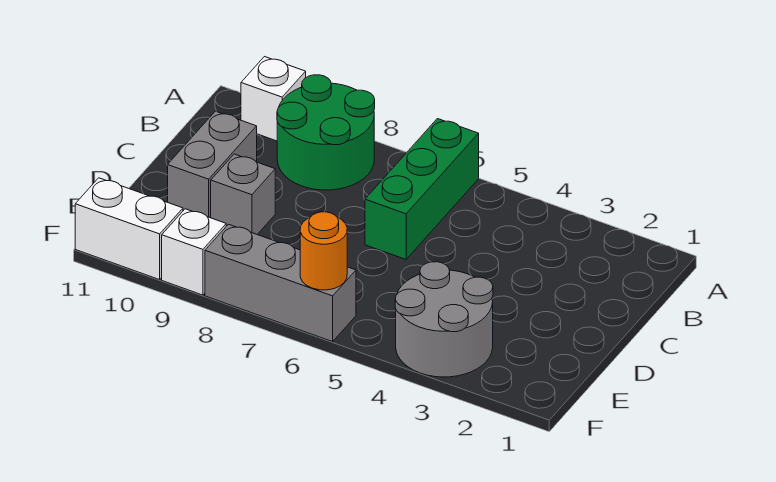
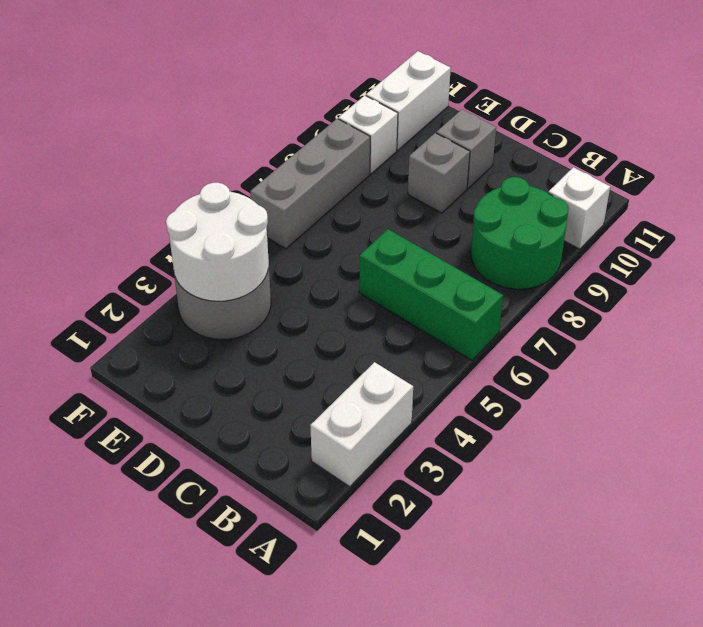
none -> white brick A2:A3 level 1
grey brick C10:D10 level 1 -> grey brick D10 level 1
none -> white round brick E3:F4 level 2
orange round brick F6 level 2 -> none

